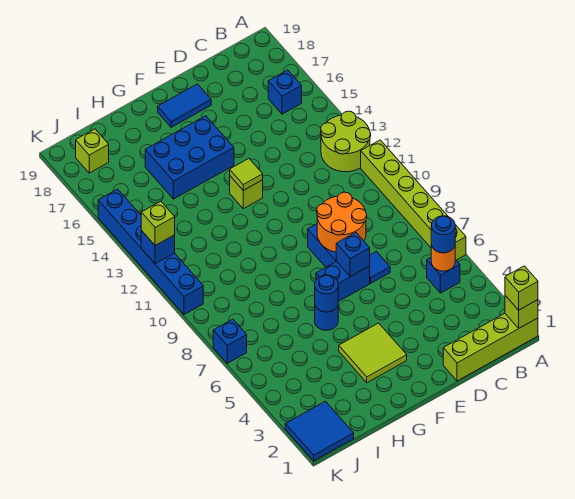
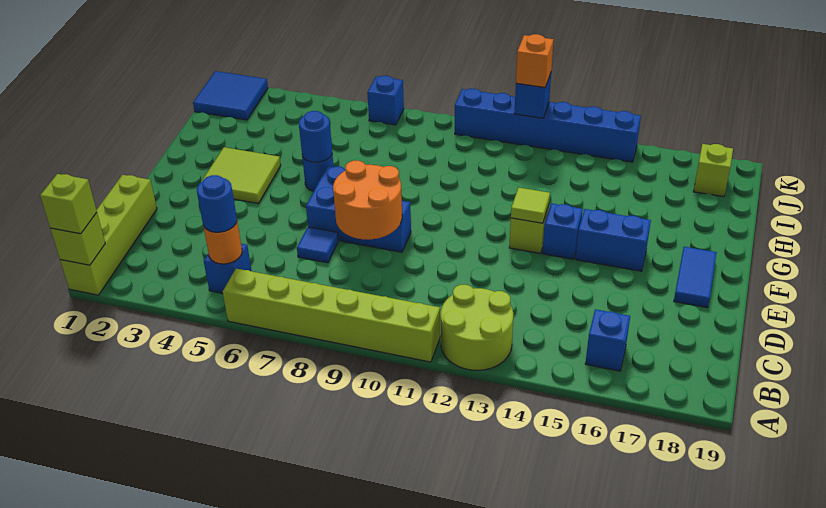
blue brick E7 level 2 -> blue brick F14 level 1
blue brick F15:H16 level 1 -> blue brick F15:F16 level 1
lime brick K12 level 3 -> orange brick K12 level 3

